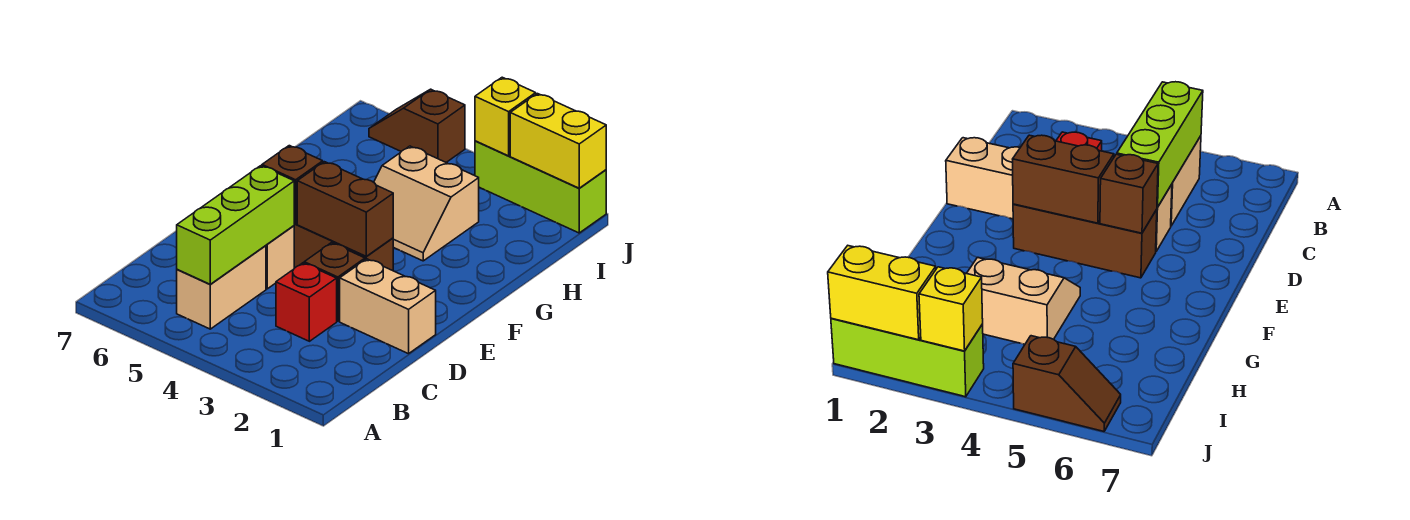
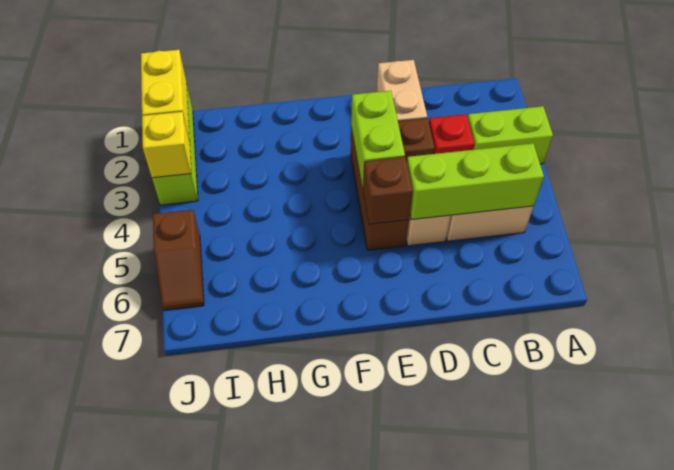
none -> lime brick A3:B3 level 1
brown brick E3:E4 level 2 -> lime brick E3:E4 level 2
tan slope G3:H4 level 1 top H -> none

